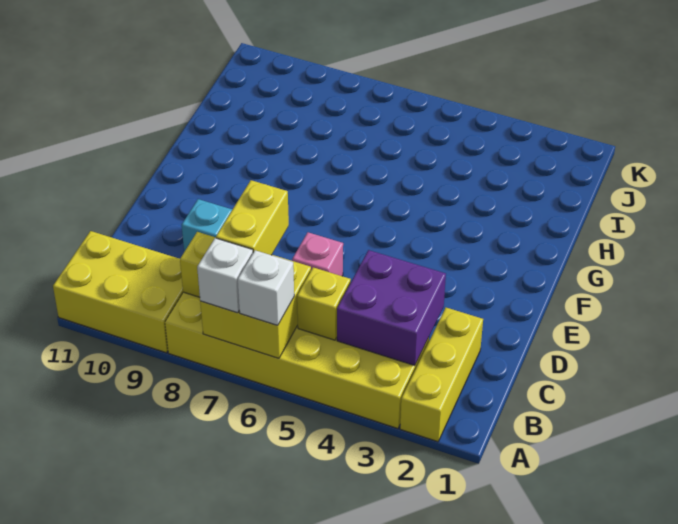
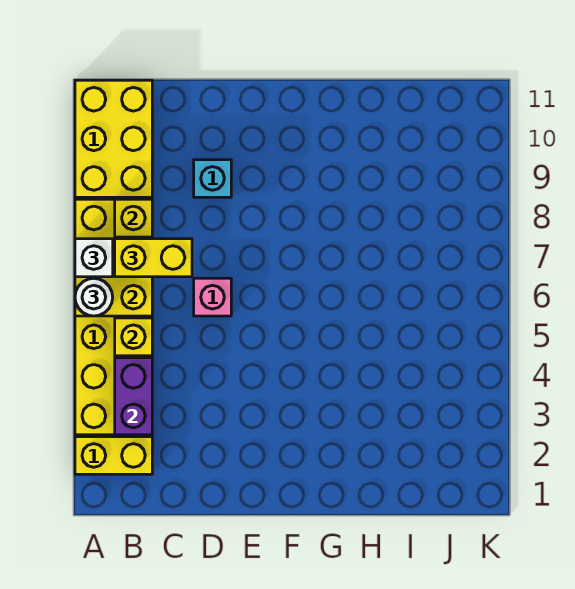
yellow brick A2:C2 level 1 -> yellow brick A2:B2 level 1
white brick A6 level 3 -> white round brick A6 level 3
purple brick B3:C4 level 2 -> purple brick B3:B4 level 2

